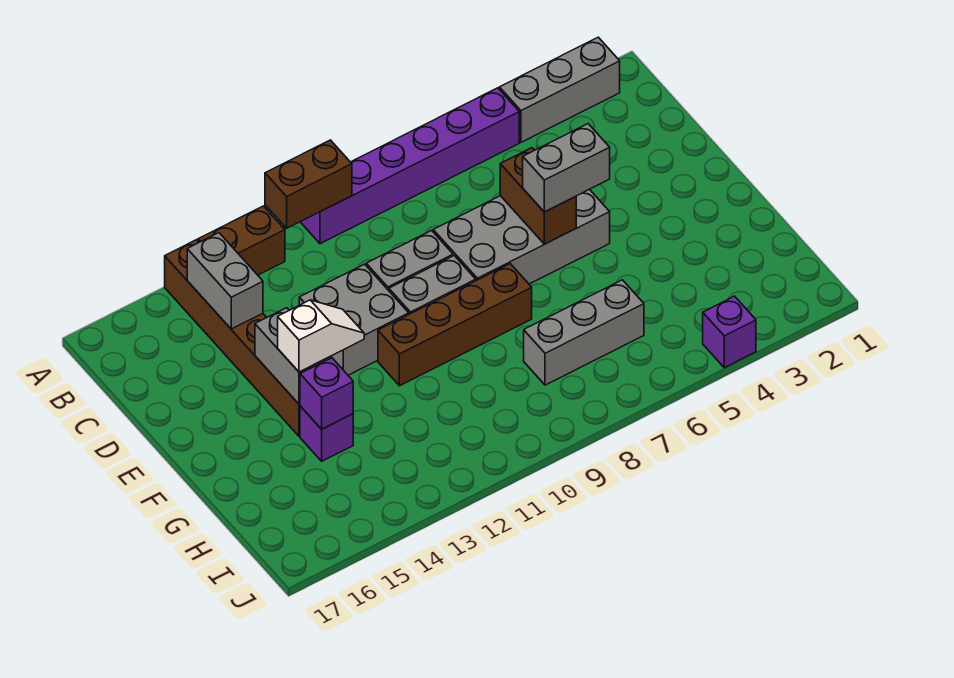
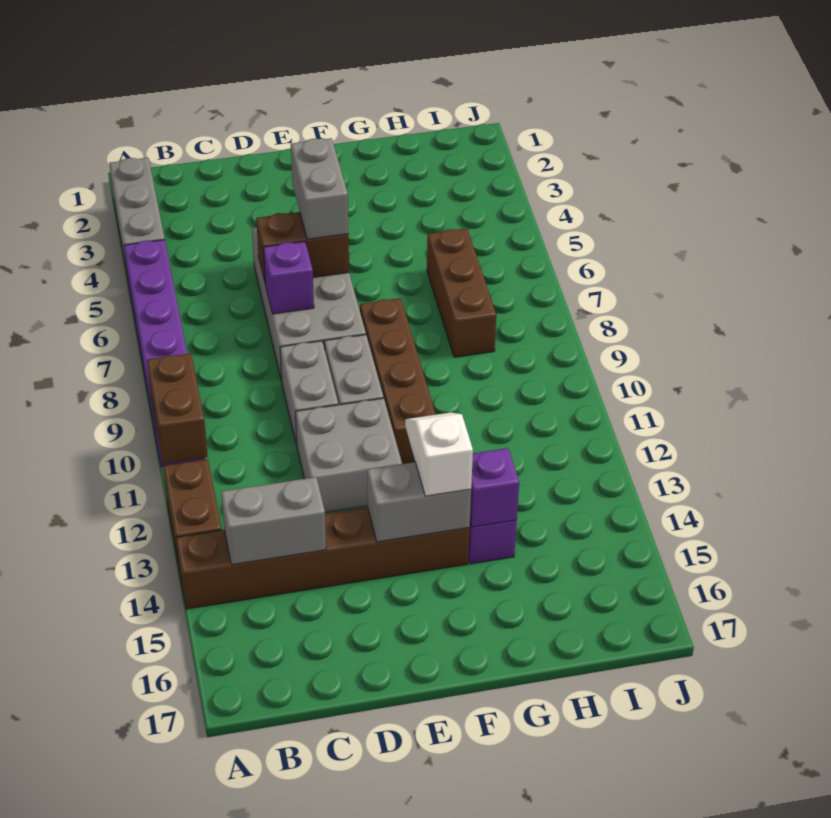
grey brick H6:H8 level 1 -> brown brick H6:H8 level 1
purple brick J4 level 1 -> purple brick D7 level 2

